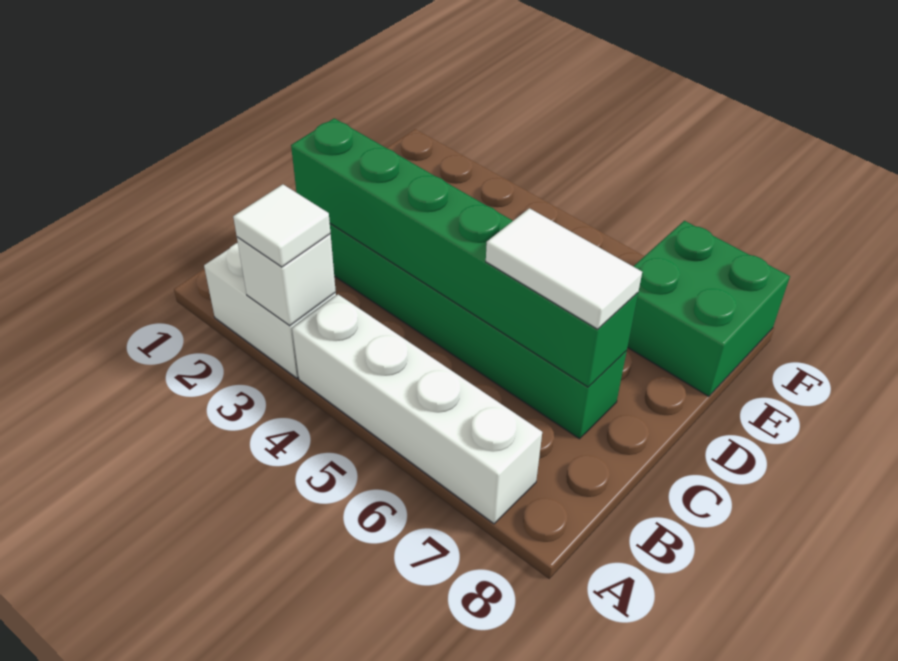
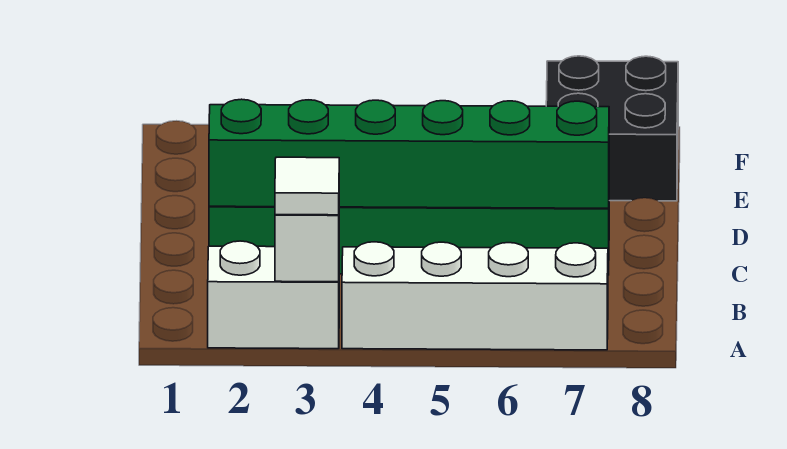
white tile C6:C7 level 3 -> none
green brick E7:F8 level 1 -> black brick E7:F8 level 1

